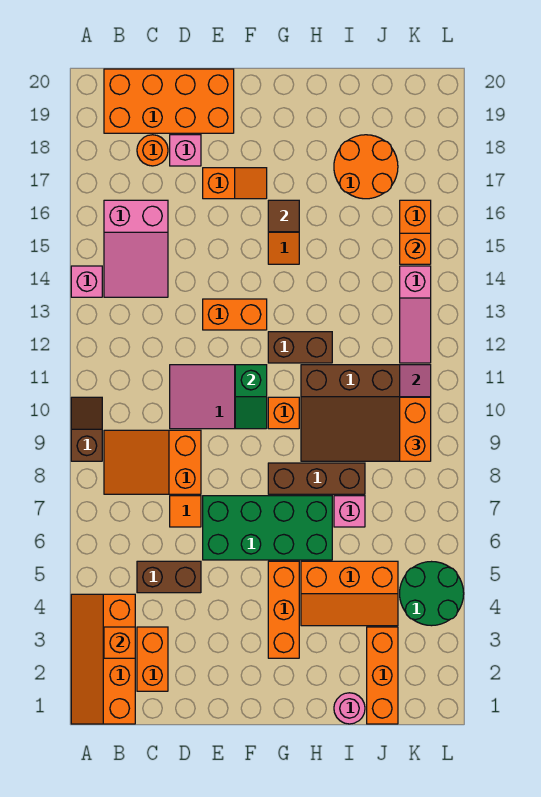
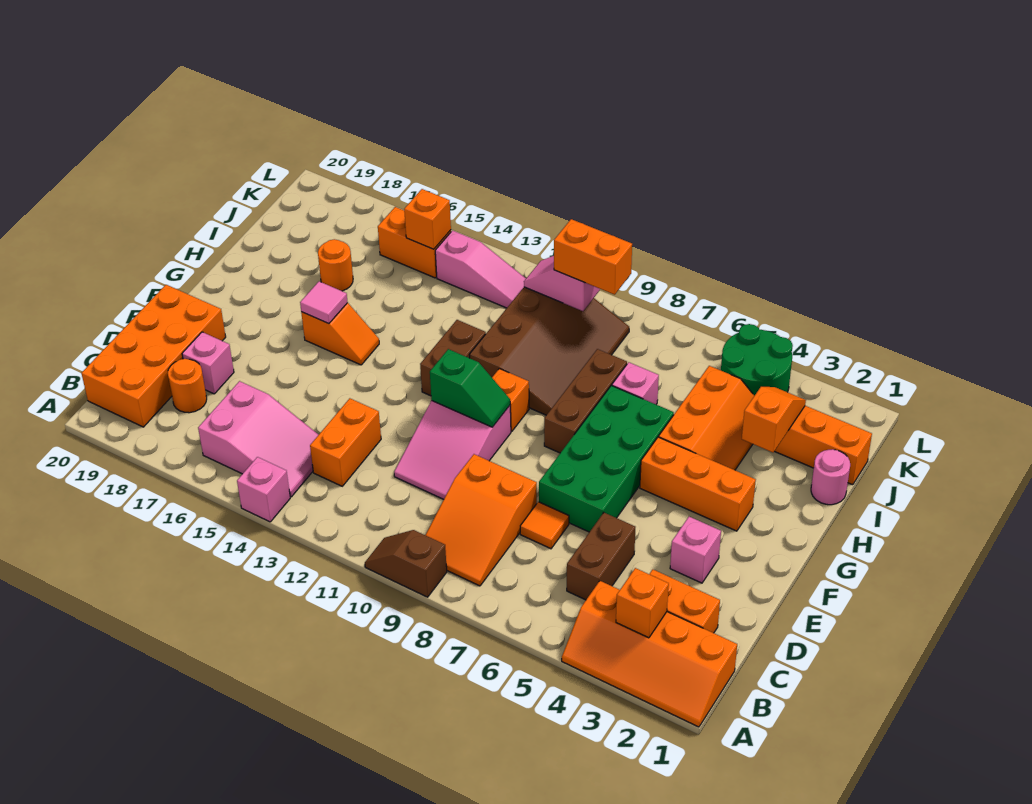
none -> pink brick E3 level 1
orange brick E13:F13 level 1 -> orange brick C13:D13 level 1
orange slope E17:F17 level 1 top E -> orange slope I3:J3 level 2 top I
brown tile G16 level 2 -> pink tile G16 level 2
orange round brick I17:J18 level 1 -> orange round brick I17 level 1

